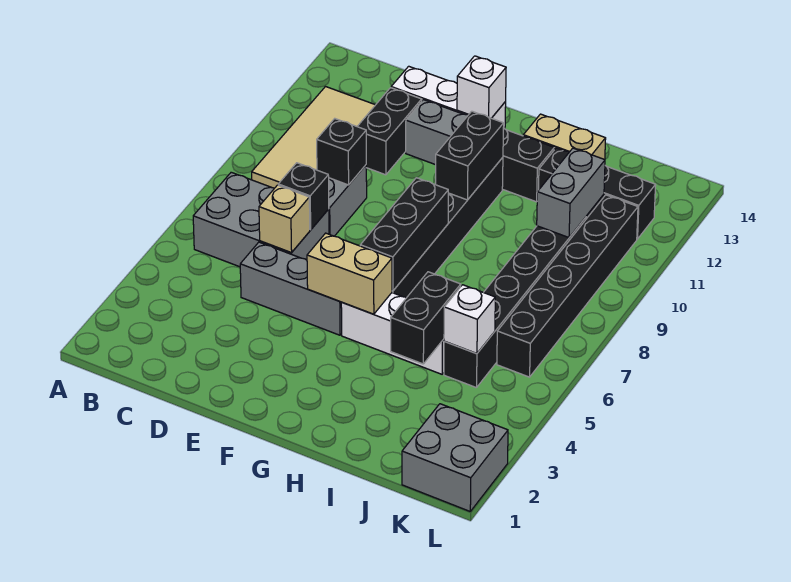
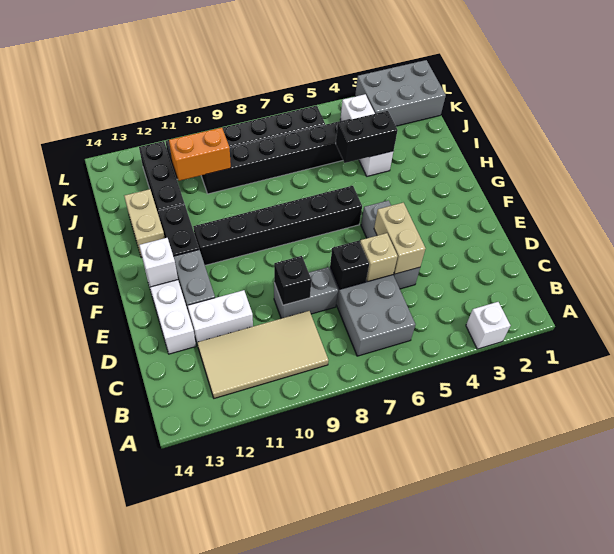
black brick D11:D12 level 1 -> white brick D11:D12 level 1
tan brick F5:G5 level 2 -> tan brick D5:E5 level 2
white brick G5:I5 level 1 -> white brick I4:K4 level 1
black brick G6:G8 level 2 -> none
black brick G10:G11 level 2 -> none
white brick J5 level 2 -> white brick A3 level 1
grey brick J10:J11 level 2 -> orange brick J10:J11 level 2
grey brick K1:L2 level 1 -> grey brick K1:L3 level 1

